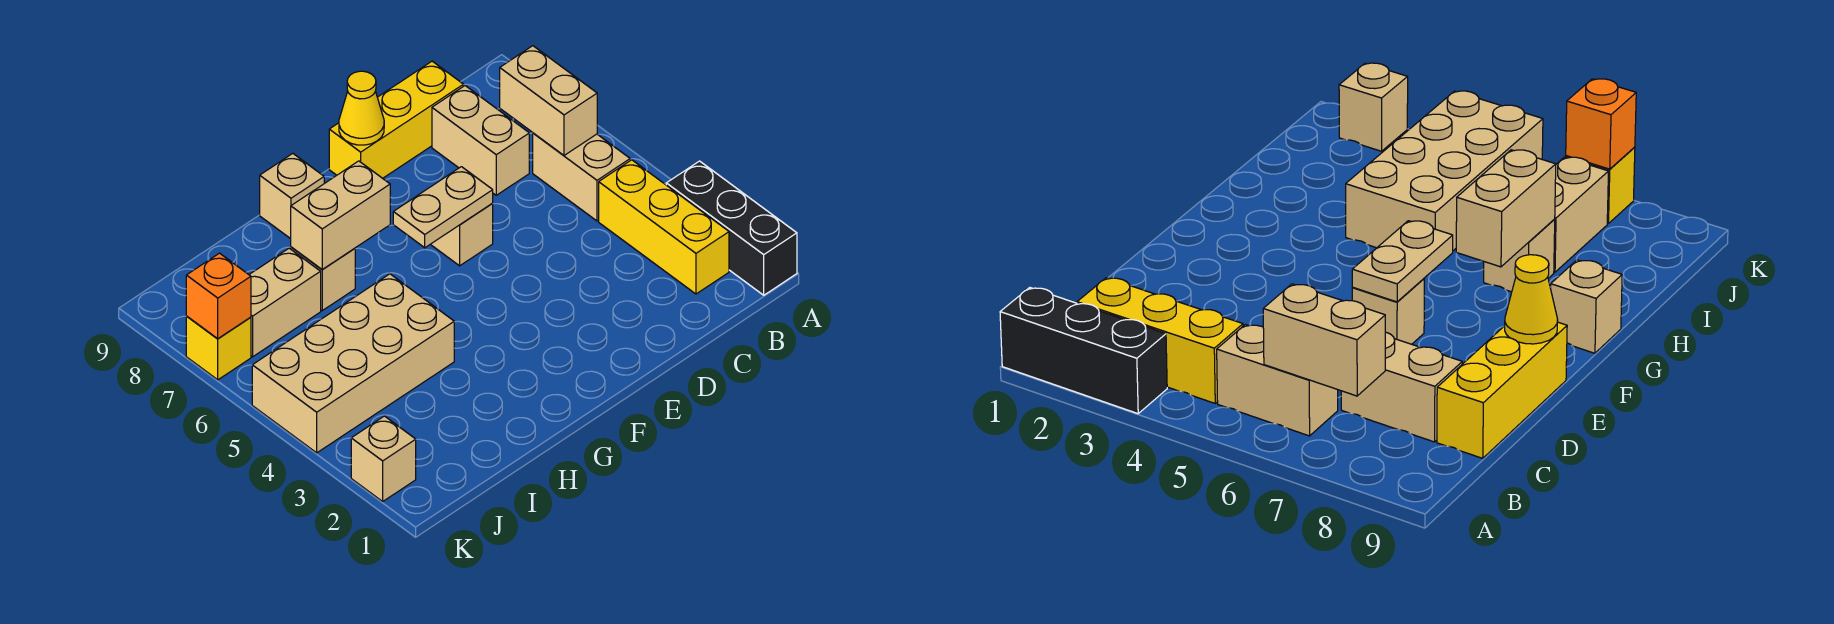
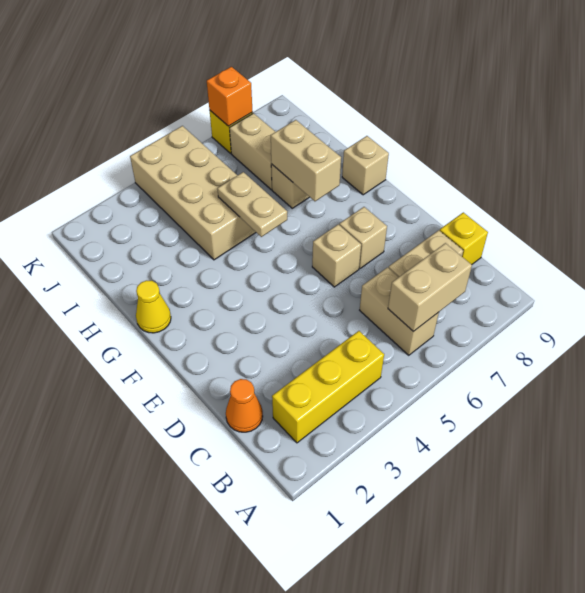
black brick A1:A3 level 1 -> none
tan brick B5:B6 level 1 -> tan brick B6:C6 level 1
none -> orange cone C1 level 1
yellow brick C9:E9 level 1 -> yellow brick C9 level 1
tan plate E6:F6 level 2 -> tan plate G5:H5 level 2
yellow cone E9 level 2 -> yellow cone G1 level 1
tan brick K2 level 1 -> tan brick E7 level 1

